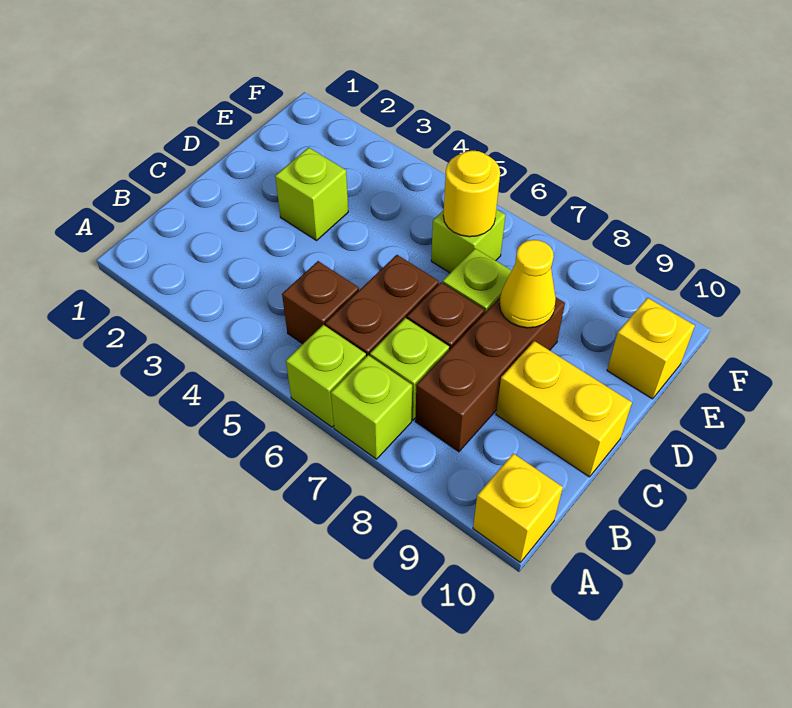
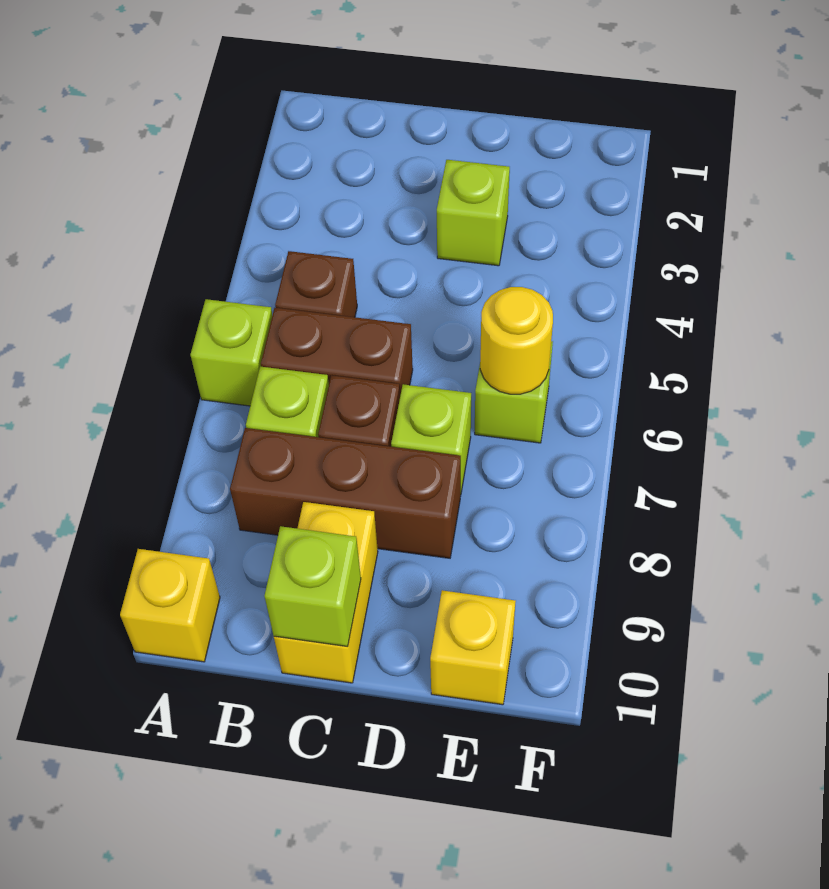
lime brick A7 level 1 -> lime brick C10 level 2
yellow cone D8 level 2 -> none

